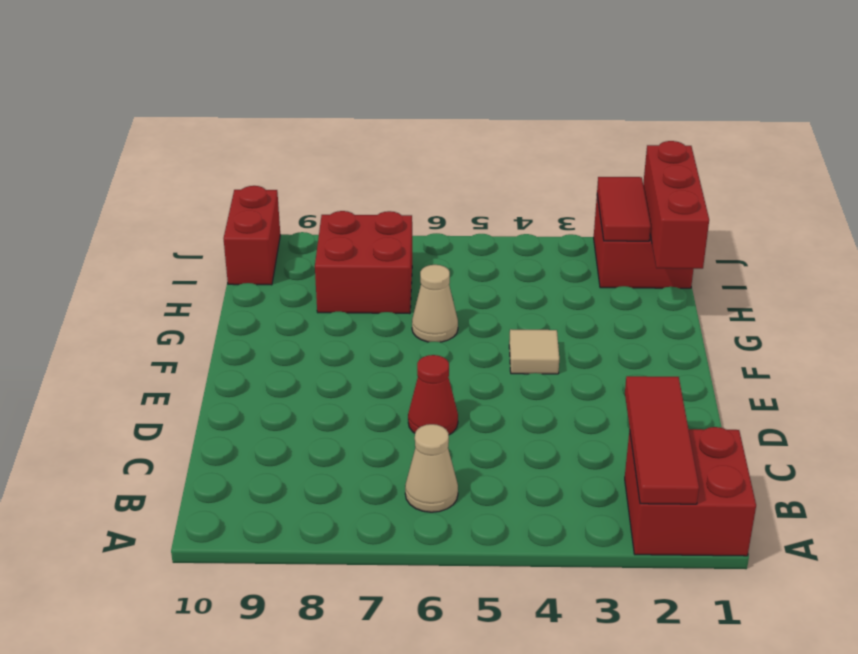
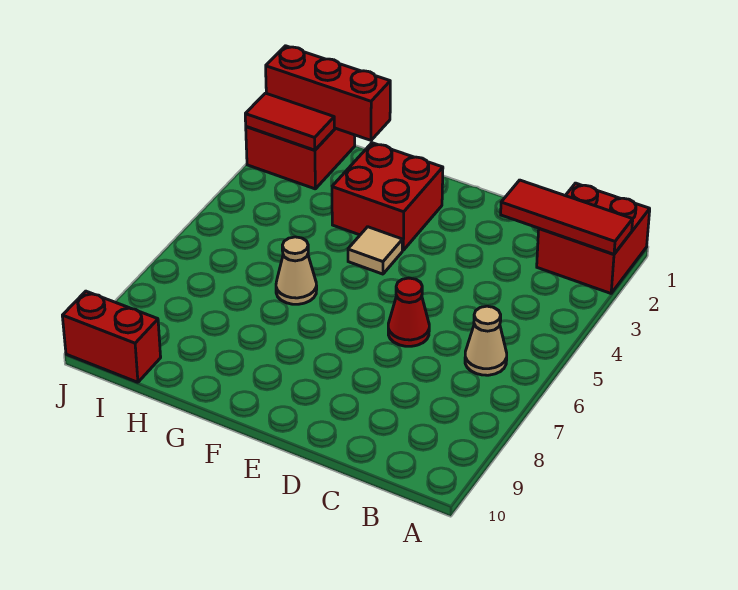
red brick H7:I8 level 1 -> red brick F2:G3 level 1

